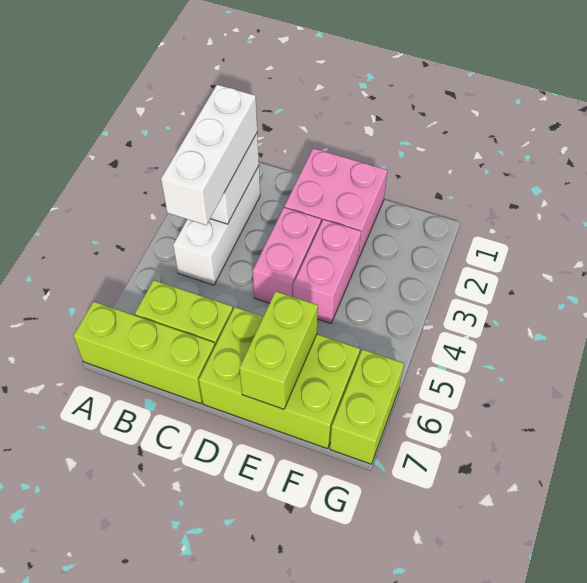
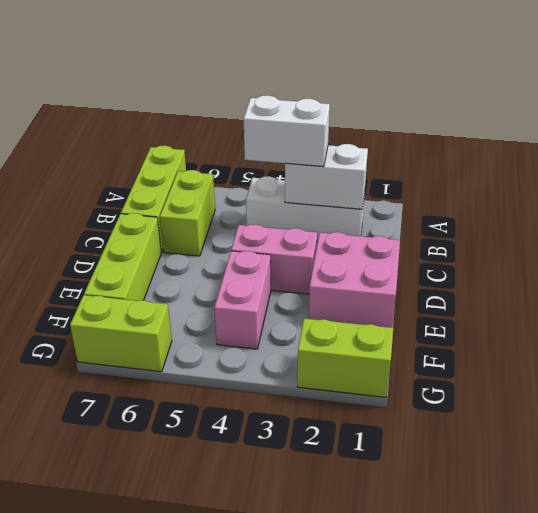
white brick B2:B4 level 3 -> white brick B3:B4 level 3
lime brick D6:F7 level 1 -> lime brick D7:F7 level 1
pink brick E3:E4 level 1 -> pink brick E4:F4 level 1
lime brick E6:E7 level 2 -> lime brick G1:G2 level 1

